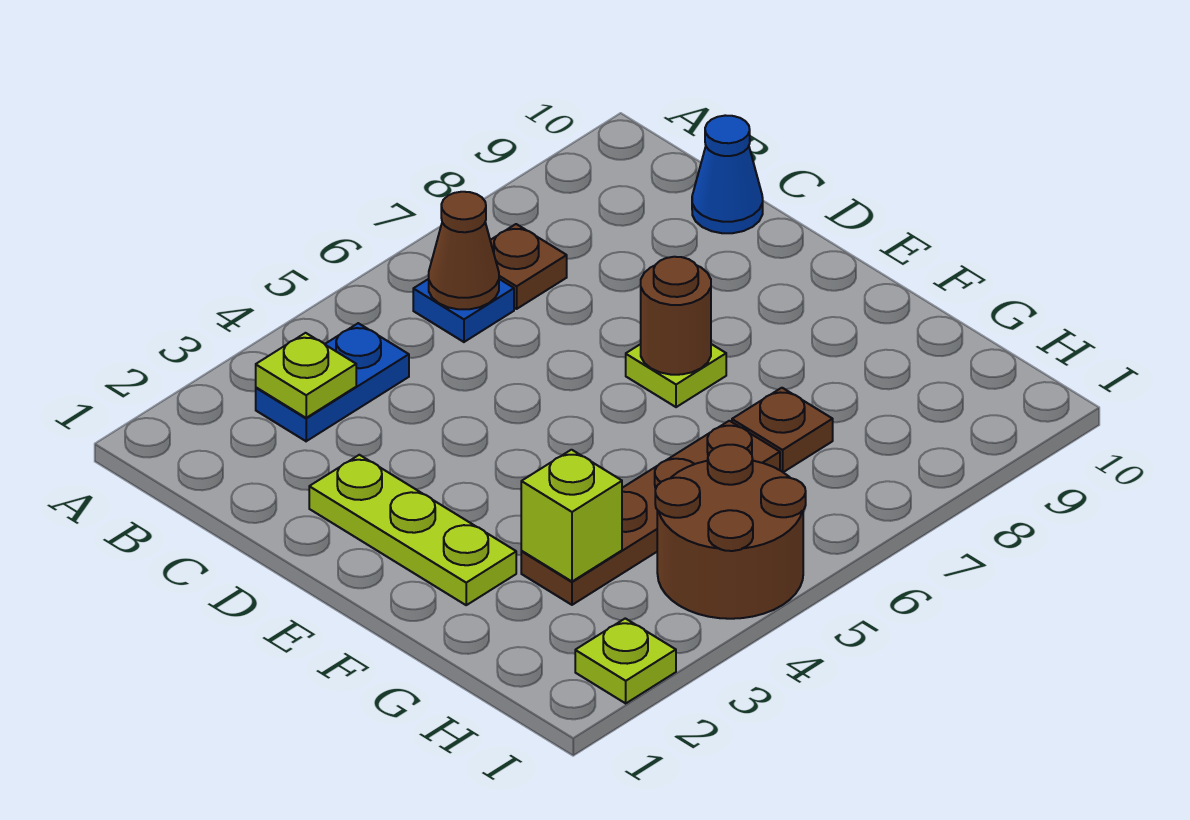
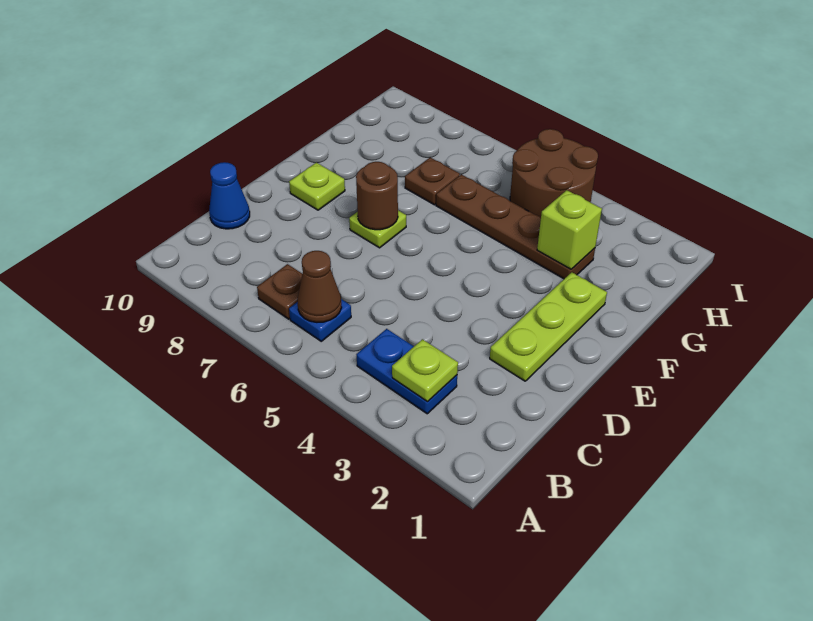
lime plate I2 level 1 -> lime plate E9 level 1

